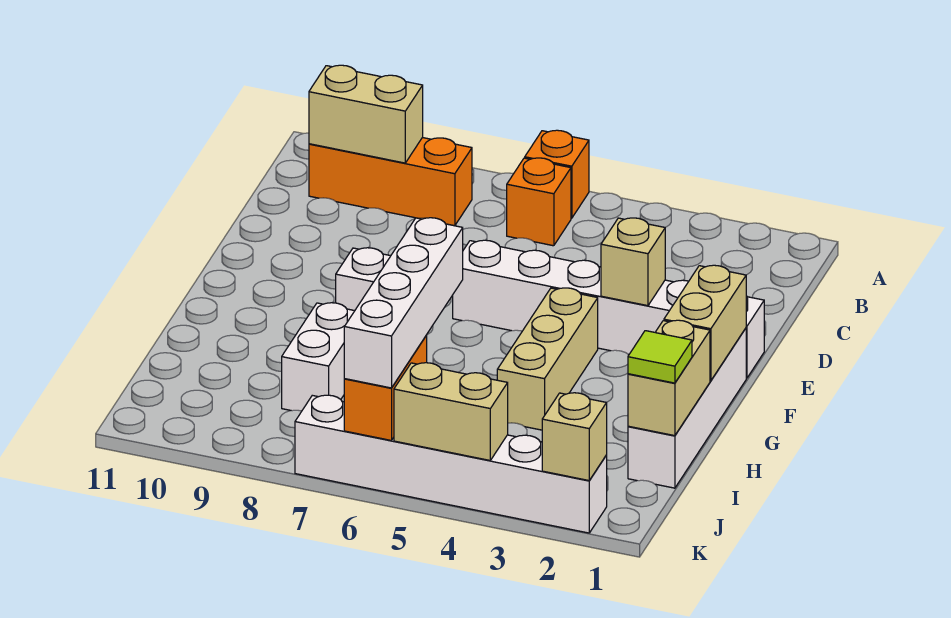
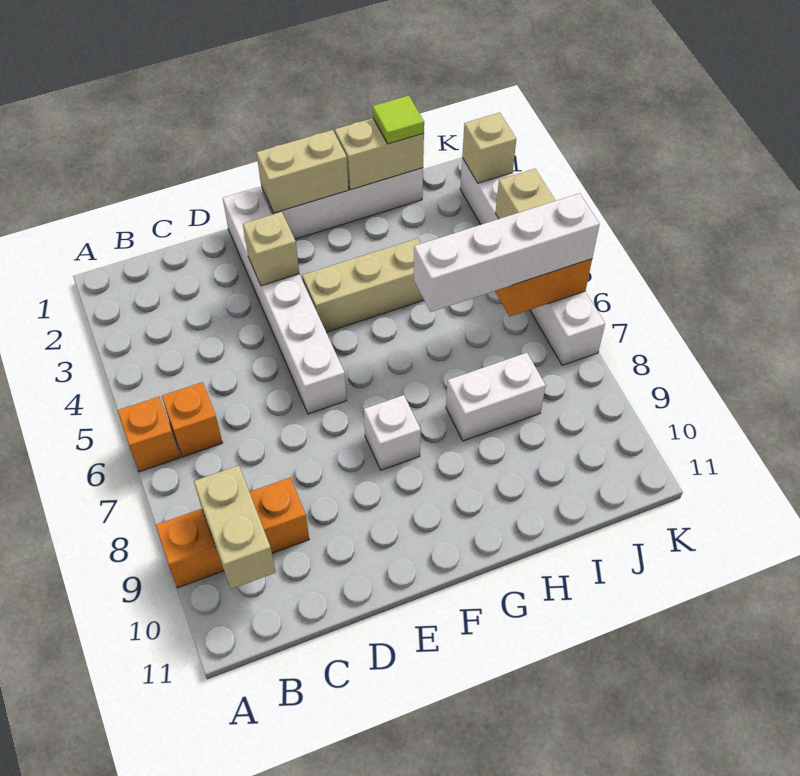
orange brick B8:B10 level 1 -> orange brick A9:C9 level 1

